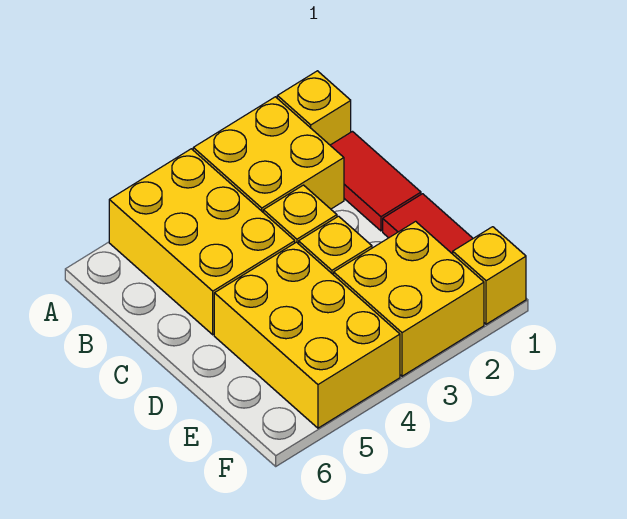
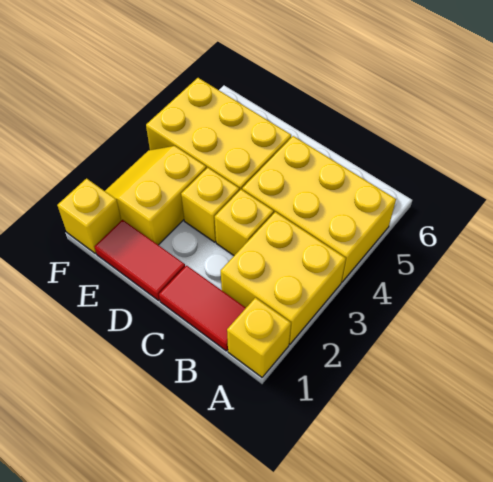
yellow brick E2:F3 level 1 -> yellow slope E2:F3 level 1 top E

